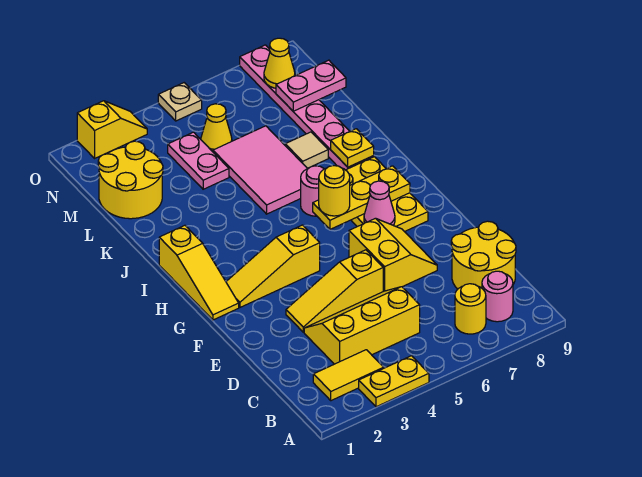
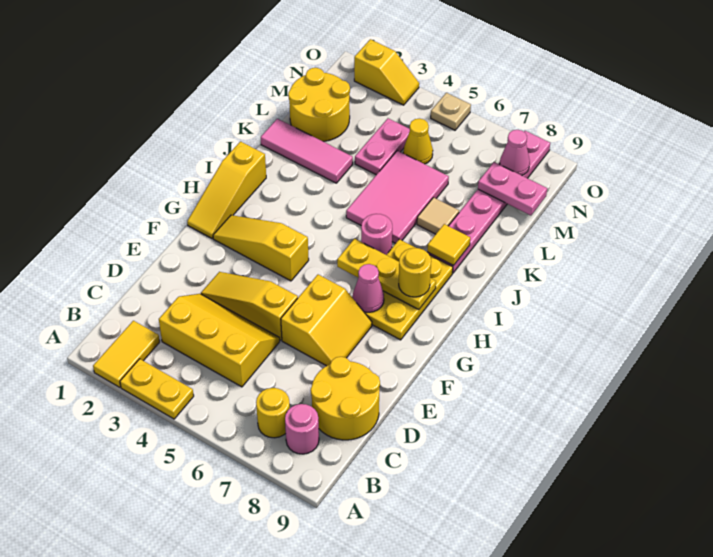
yellow tile B2:B3 level 1 -> yellow tile A2:B2 level 1
yellow round brick H6 level 3 -> yellow round brick H8 level 3
yellow plate J8 level 2 -> yellow tile J8 level 2
none -> pink tile K1:K3 level 1
yellow cone N8 level 2 -> pink cone N8 level 2

